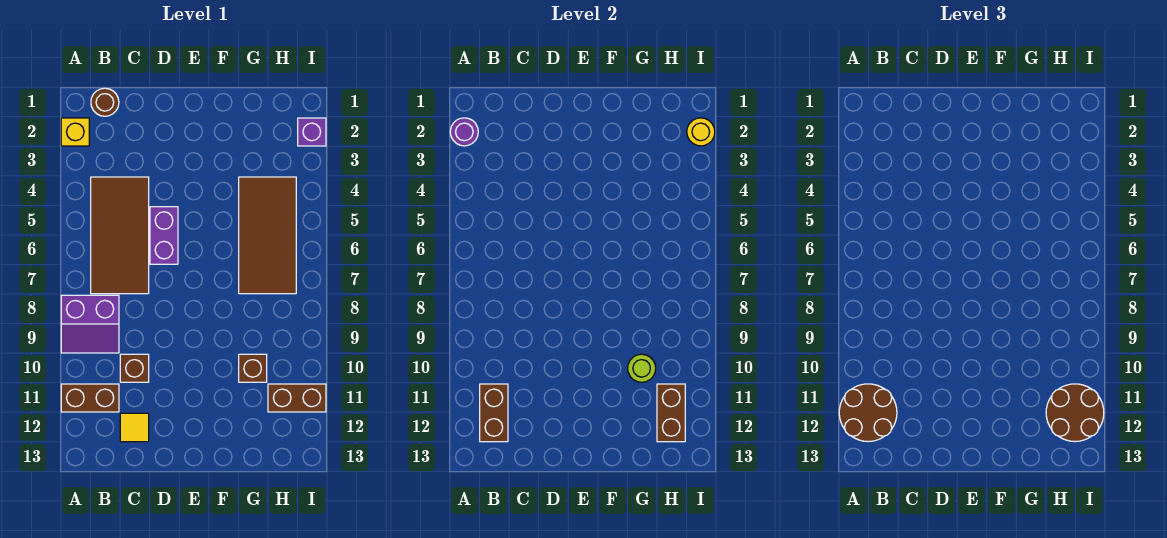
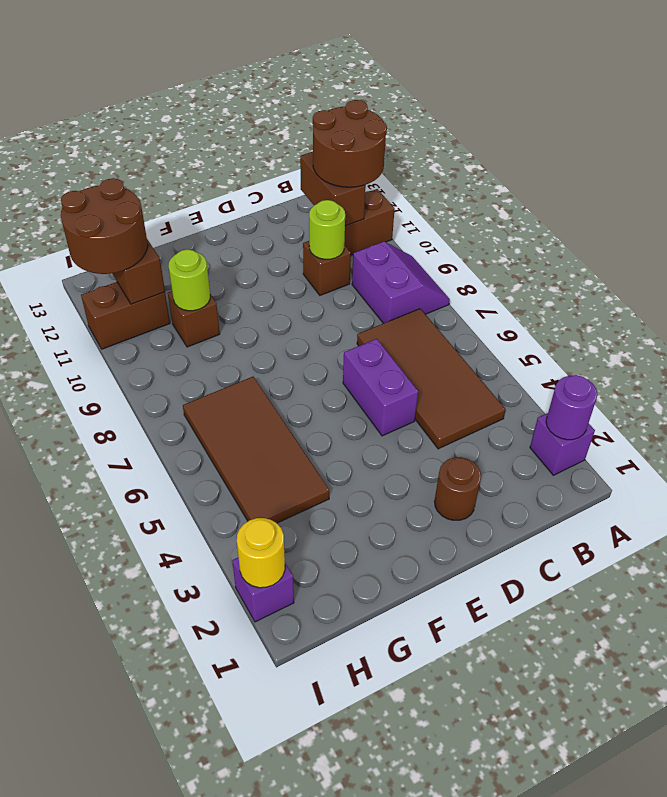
yellow brick A2 level 1 -> purple brick A2 level 1
purple slope A8:B9 level 1 top 8 -> purple slope A8:B9 level 1 top B
brown round brick B1 level 1 -> brown round brick D2 level 1
none -> lime round brick C10 level 2
yellow tile C12 level 1 -> none

